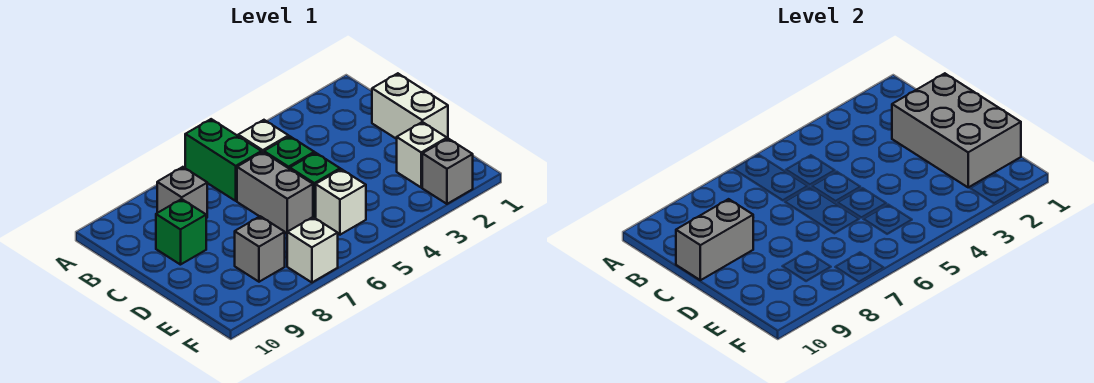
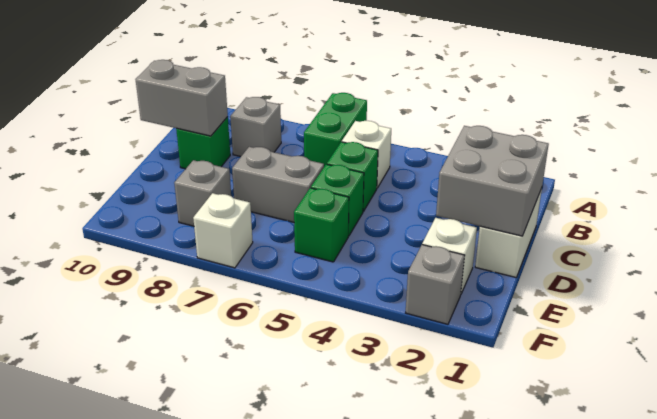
grey brick C1:E2 level 2 -> grey brick C1:D2 level 2
grey brick C6:D6 level 1 -> grey brick D6:D7 level 1
white brick E5 level 1 -> green brick E5 level 1

